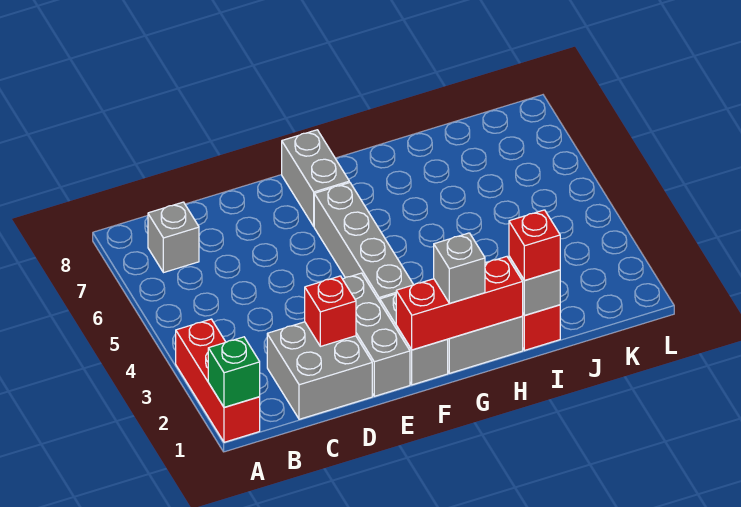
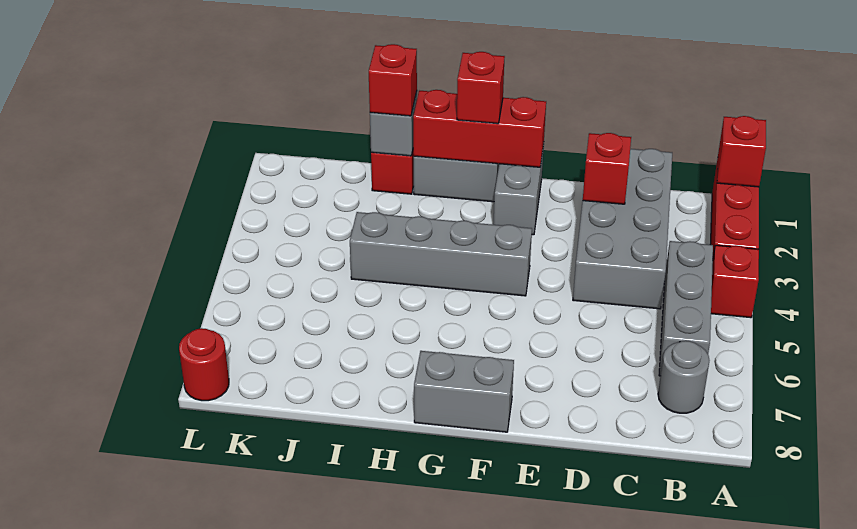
green brick A1 level 2 -> red brick A1 level 2
none -> red brick A4 level 1
grey brick B7 level 1 -> grey round brick B7 level 1
grey brick C1:D2 level 1 -> grey brick C1:D4 level 1
grey brick E1:E3 level 1 -> grey brick B4:B6 level 1
grey brick F3:F6 level 1 -> grey brick F4:I4 level 1
grey brick F7:F8 level 1 -> grey brick F8:G8 level 1
grey brick G1 level 3 -> red brick G1 level 3
none -> red round brick L8 level 1

